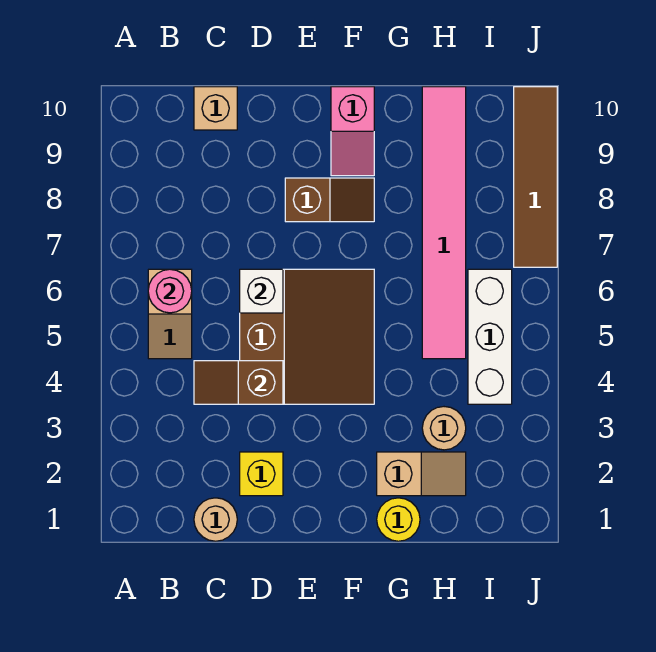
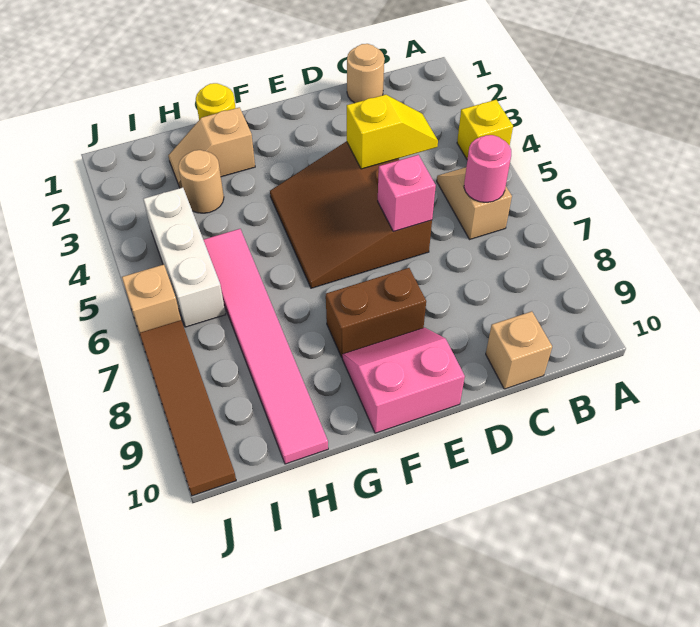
brown slope C4:D4 level 2 top D -> yellow slope C4:D4 level 2 top D
yellow brick D2 level 1 -> yellow brick A4 level 1
white brick D6 level 2 -> pink brick D6 level 2
brown slope E8:F8 level 1 top E -> brown brick E8:F8 level 1
pink slope F9:F10 level 1 top 10 -> pink slope E9:F10 level 1 top 10
none -> tan brick J6 level 1

